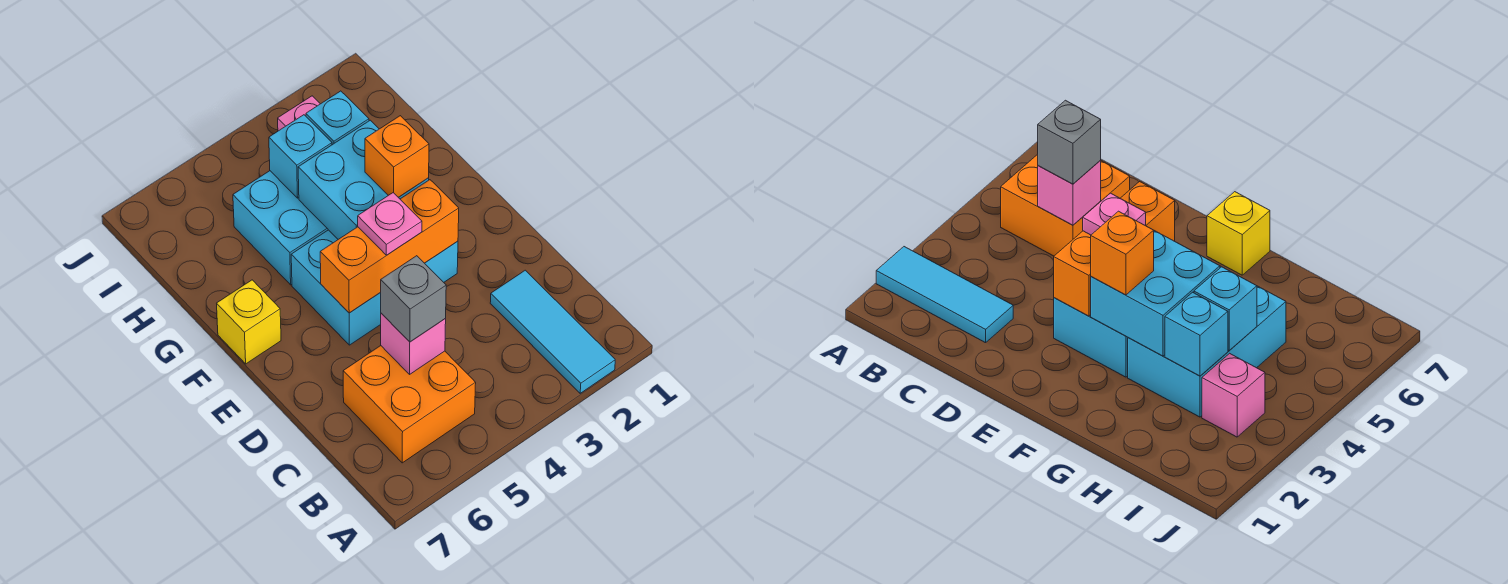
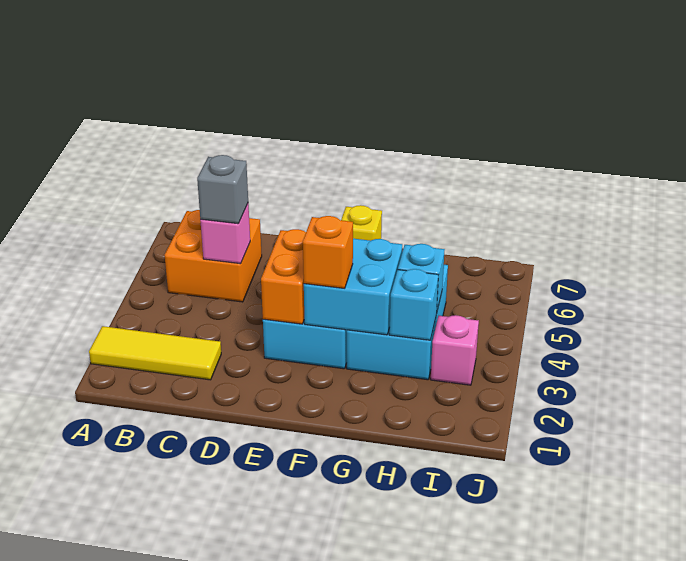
cyan tile A2:C2 level 1 -> yellow tile A2:C2 level 1
orange brick E3:E5 level 2 -> orange brick E3:E4 level 2
pink plate E4 level 3 -> none

